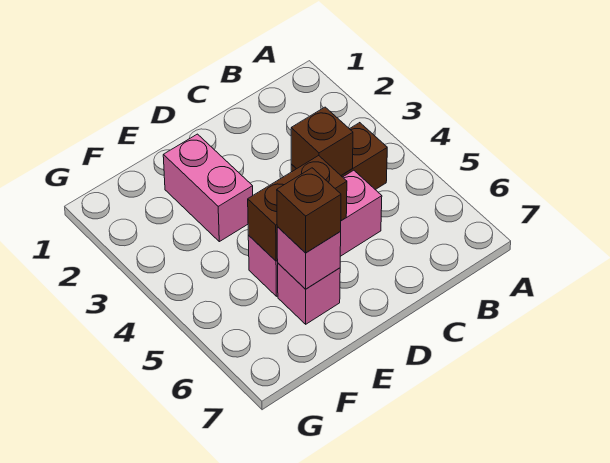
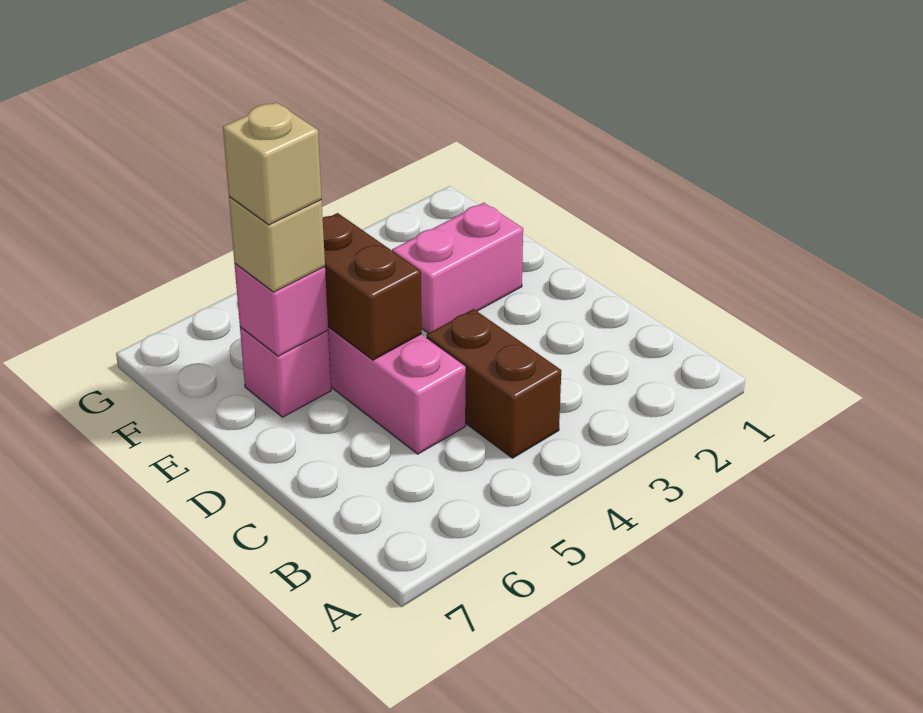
brown brick C4 level 2 -> none
brown brick E6 level 3 -> tan brick E6 level 3
none -> tan brick E6 level 4

